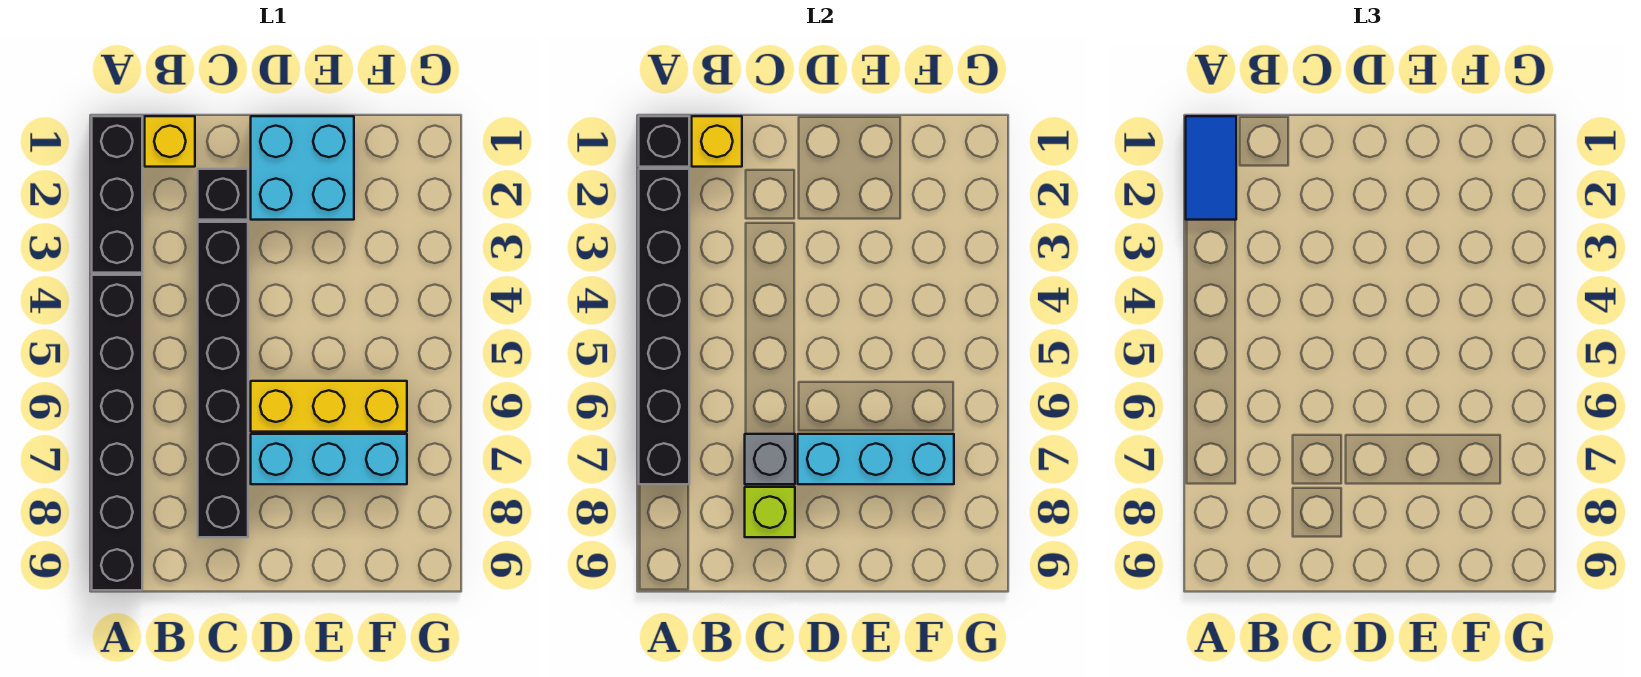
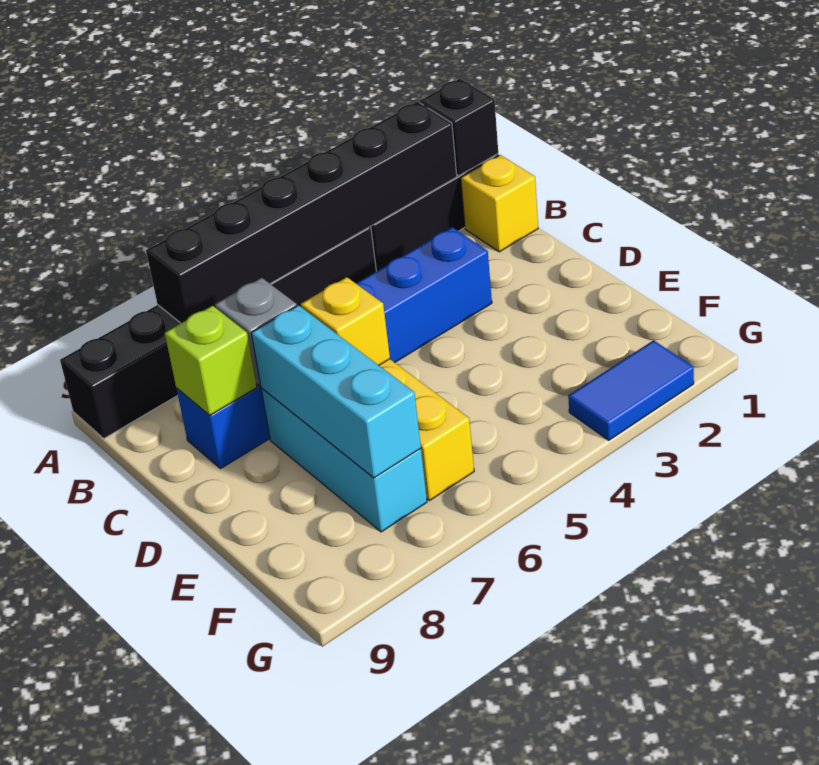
blue tile A1:A2 level 3 -> blue tile G2:G3 level 1
yellow brick B1 level 2 -> yellow brick D6 level 2
black brick C2 level 1 -> none
black brick C3:C8 level 1 -> blue brick C3:C8 level 1
cyan brick D1:E2 level 1 -> none

